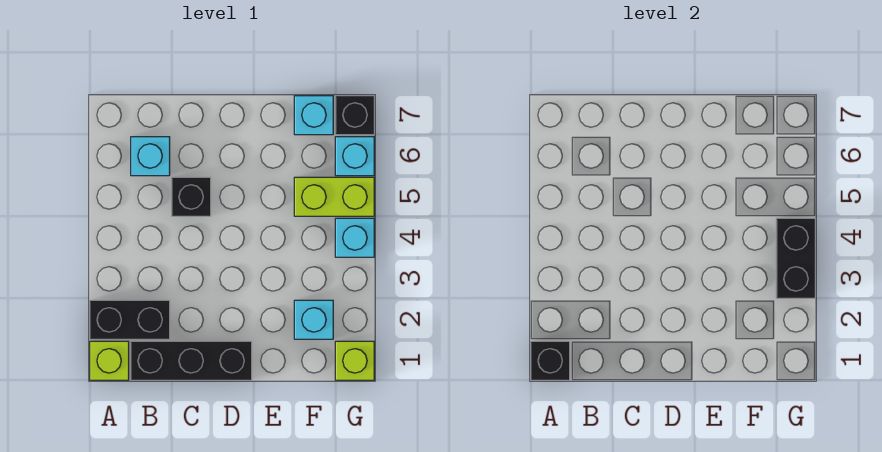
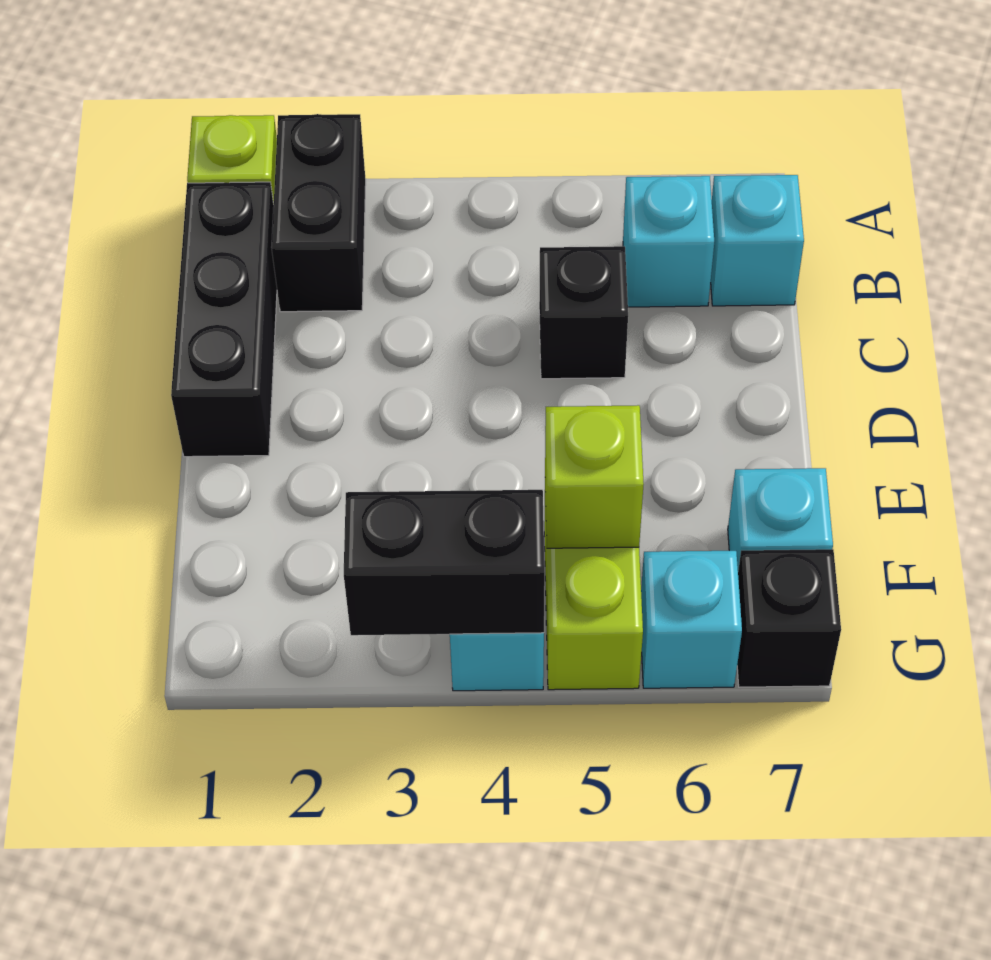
black brick A1 level 2 -> none
cyan brick F2 level 1 -> cyan brick B7 level 1
lime brick G1 level 1 -> lime brick F5 level 2

